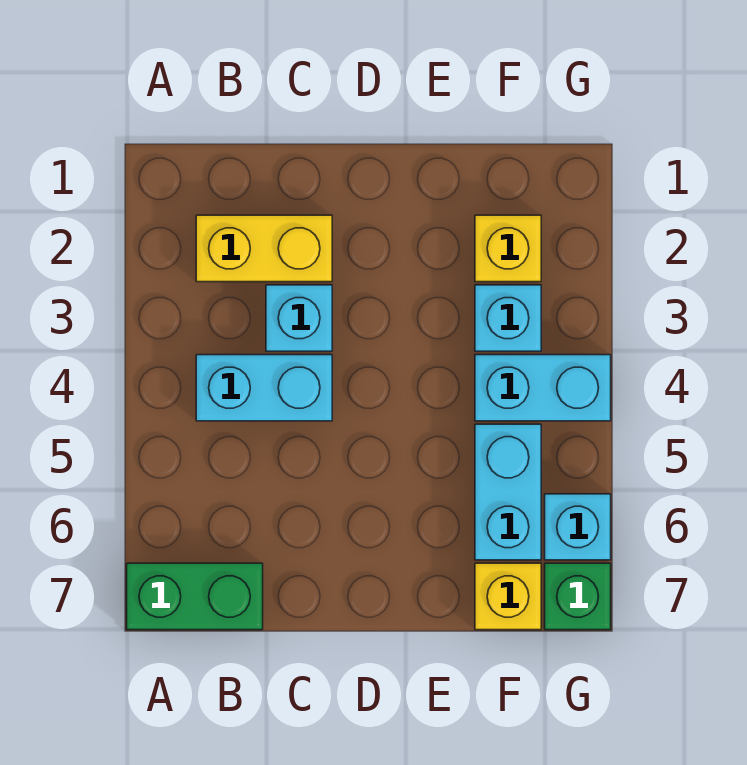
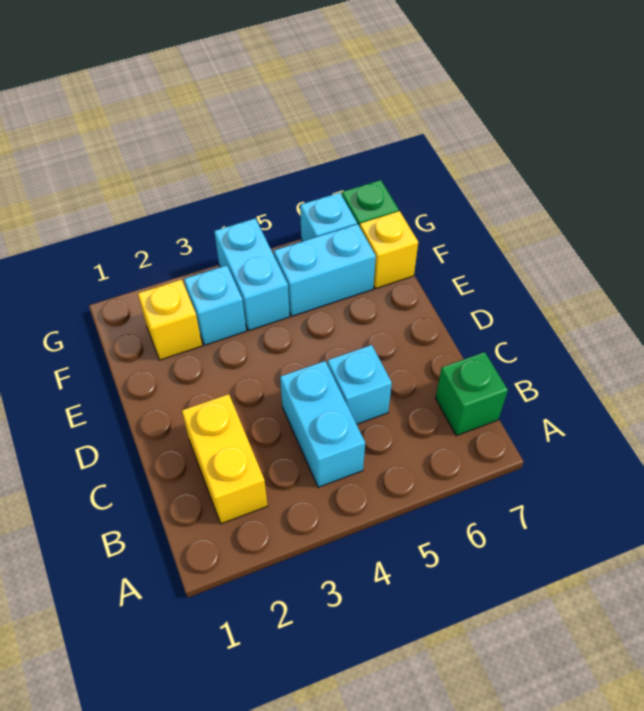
green brick A7:B7 level 1 -> green brick B7 level 1
cyan brick C3 level 1 -> cyan brick C5 level 1

